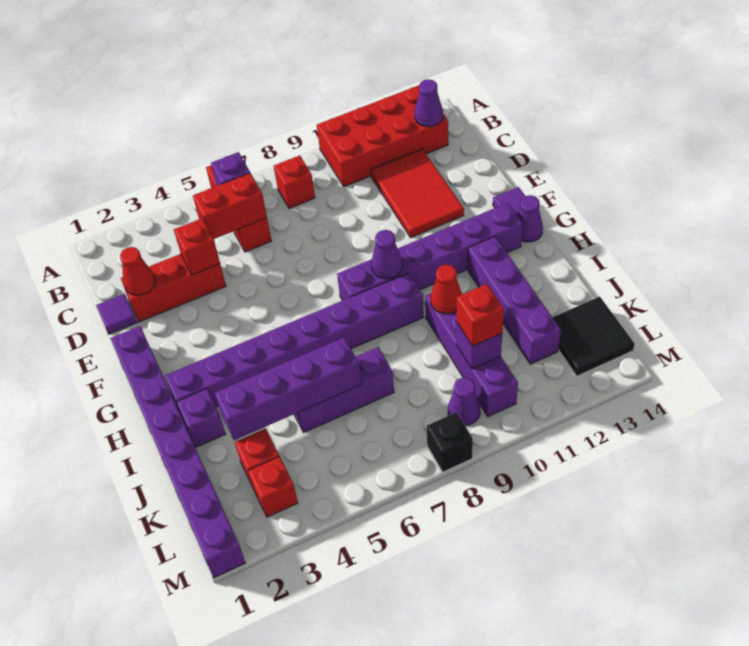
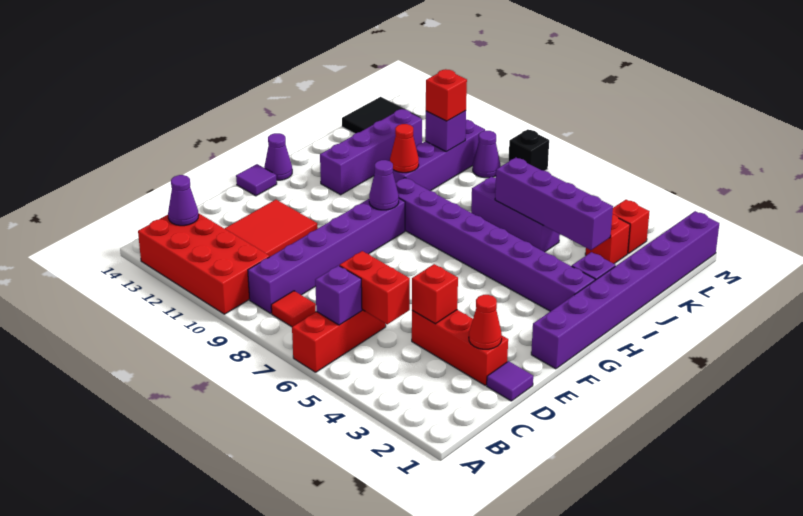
red brick B8 level 1 -> red tile B8 level 1
purple brick G8:G13 level 1 -> purple brick B9:G9 level 1

